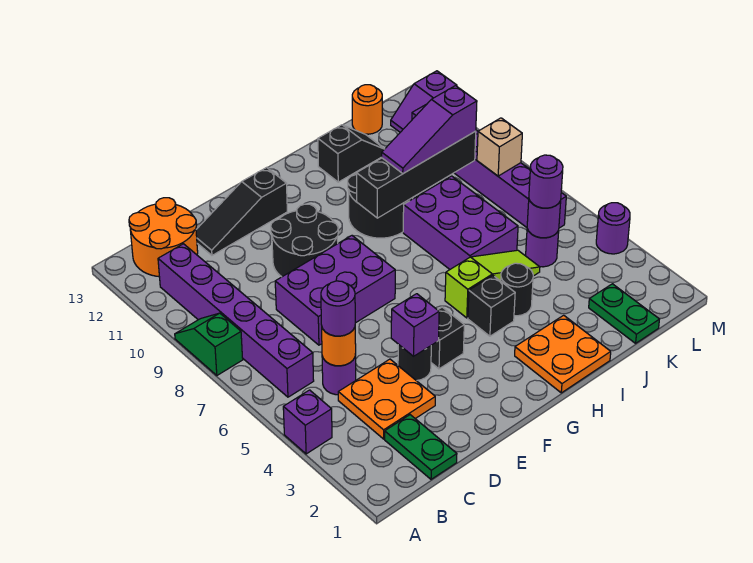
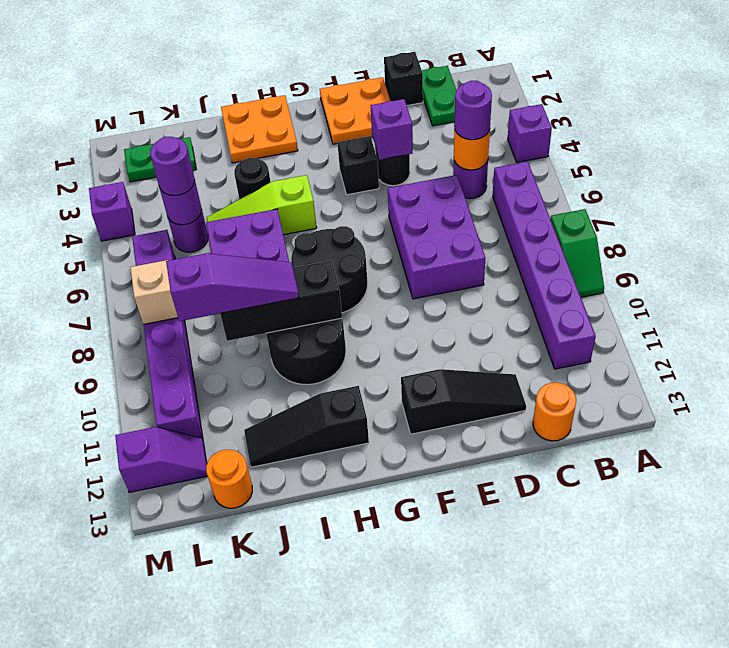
orange round brick B12:C13 level 1 -> orange round brick C13 level 1
orange plate C3:D4 level 1 -> orange plate E1:F2 level 1
purple brick D7:F8 level 1 -> purple brick D6:E8 level 1
black round brick E9:F10 level 1 -> black round brick G7:H8 level 1
black brick H4 level 1 -> black brick D1 level 1
black brick H9:K9 level 2 -> black brick H9:J9 level 2
black slope I12:J12 level 1 top I -> black slope H12:J12 level 1 top H
green plate K1:K2 level 1 -> green plate K2:L2 level 1
purple round brick M4 level 1 -> purple brick M4 level 1

